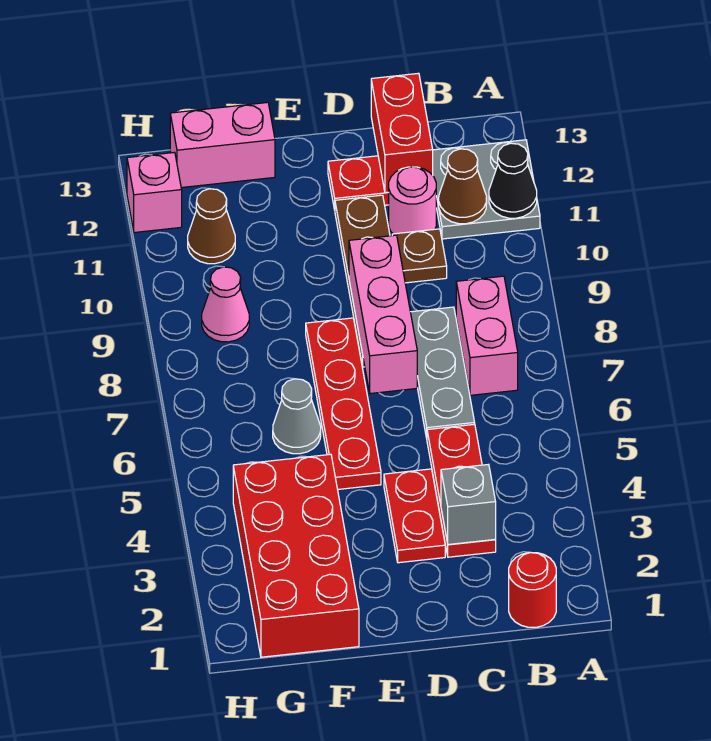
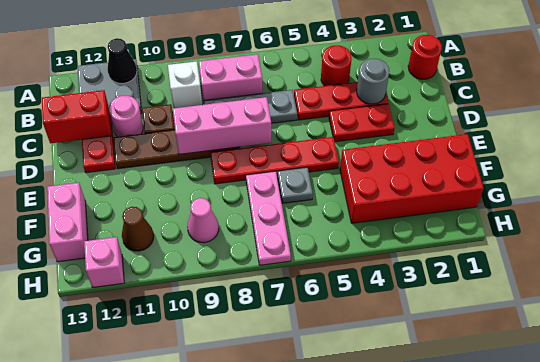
none -> red round brick B4 level 1
none -> white brick B9 level 1
brown cone B11 level 2 -> none
grey brick C3 level 2 -> grey round brick C3 level 2
grey cone F6 level 1 -> grey plate F6 level 1
none -> pink plate F7:H7 level 1

